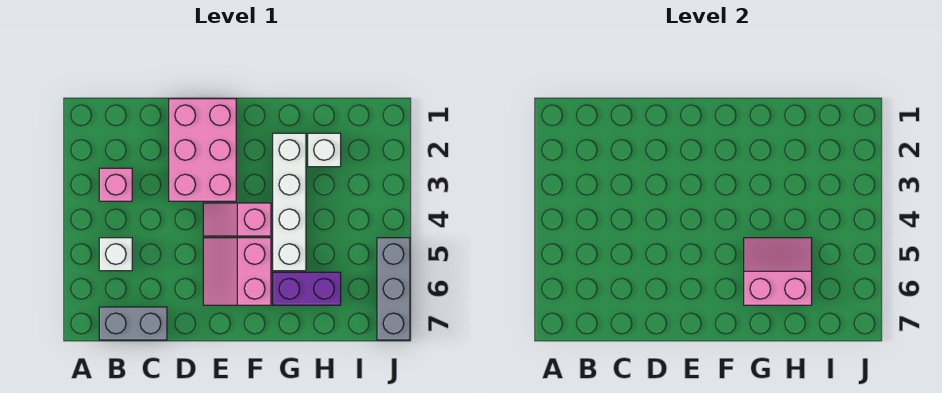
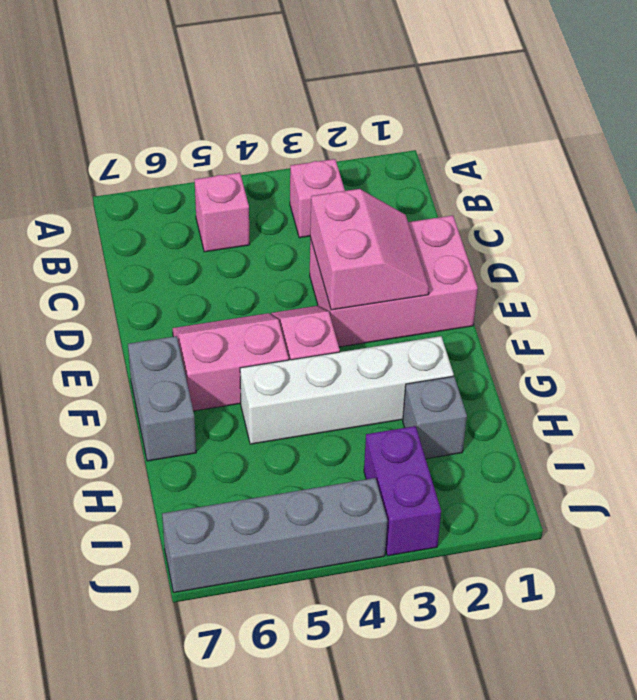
white brick B5 level 1 -> pink brick B5 level 1
grey brick B7:C7 level 1 -> grey brick F7:G7 level 1
pink slope G5:H6 level 2 top 6 -> pink slope D2:E3 level 2 top 3
purple brick G6:H6 level 1 -> purple brick I3:J3 level 1
white brick H2 level 1 -> grey brick H2 level 1
grey brick J5:J7 level 1 -> grey brick J4:J7 level 1

